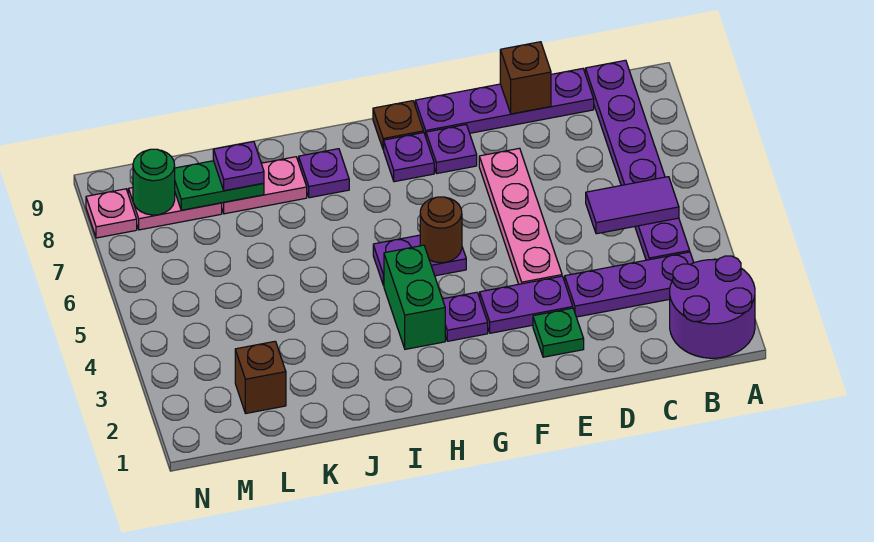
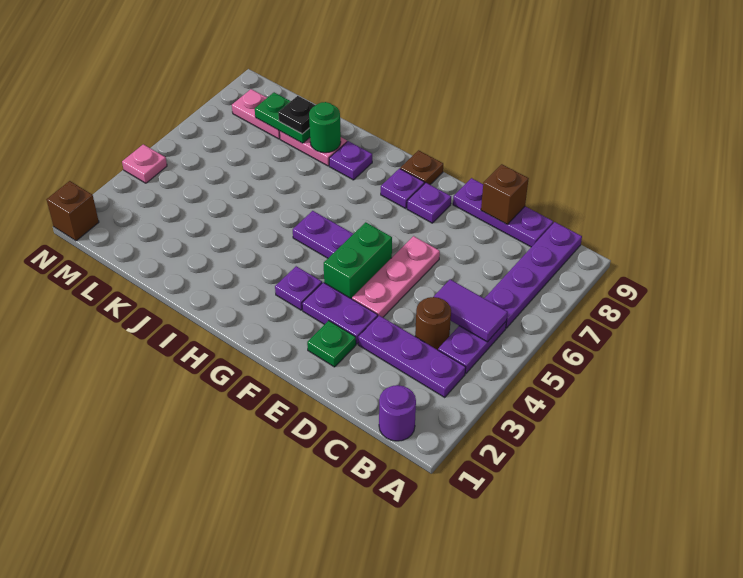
purple round brick A1:B2 level 1 -> purple round brick B1 level 1
purple plate C9:F9 level 1 -> purple plate C9:E9 level 1
pink plate E4:E7 level 1 -> pink plate E4:E6 level 1
brown round brick G5 level 2 -> brown round brick C4 level 1
green brick H3:H4 level 1 -> green brick F4:F5 level 1
purple plate K8 level 3 -> black plate K8 level 3
brown brick L2 level 1 -> brown brick N1 level 1
green round brick M8 level 2 -> green round brick J8 level 2
pink plate N8 level 1 -> pink plate N4 level 1

